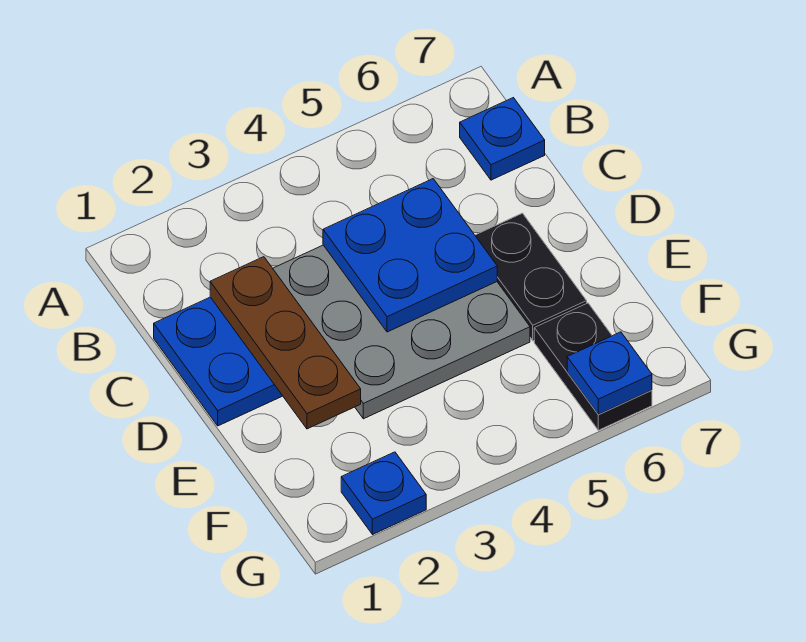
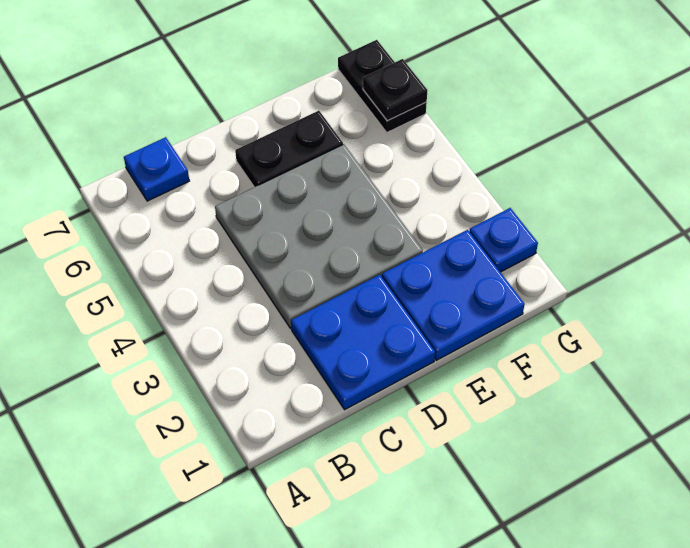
brown plate C2:E2 level 2 -> none
blue plate C4:D5 level 2 -> blue plate E1:F2 level 1
black plate F6:G6 level 1 -> black plate G6:G7 level 1
blue plate G6 level 2 -> black plate G6 level 2

